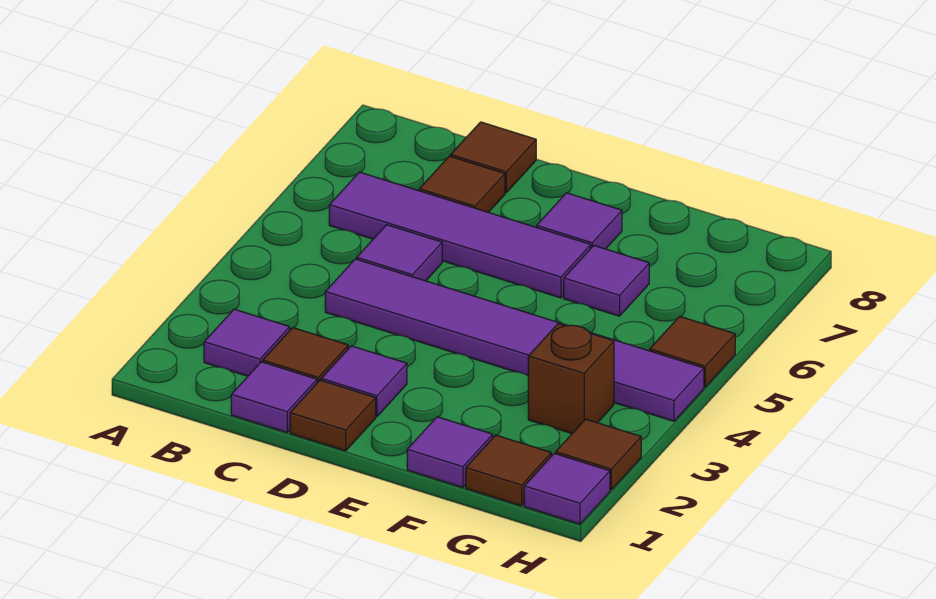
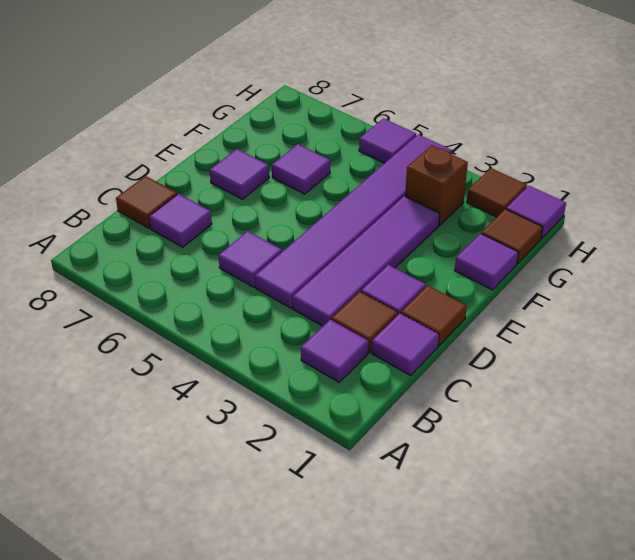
purple tile B6:E6 level 1 -> purple tile C3:F3 level 1
brown tile C7 level 1 -> purple tile C7 level 1
brown tile H5 level 1 -> purple tile H5 level 1

